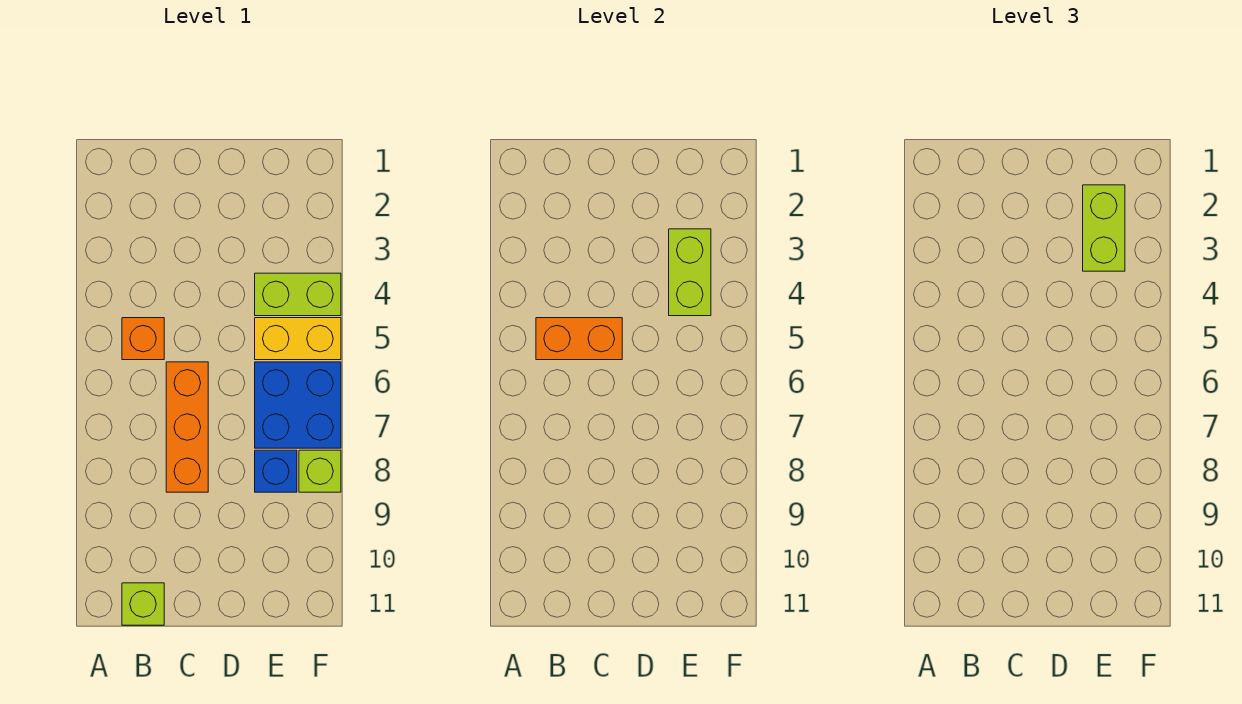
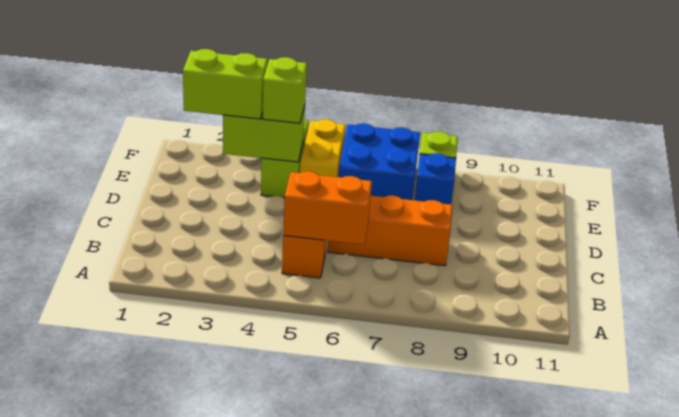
orange brick B5:C5 level 2 -> orange brick B5:B6 level 2
lime brick B11 level 1 -> lime brick E4 level 3

